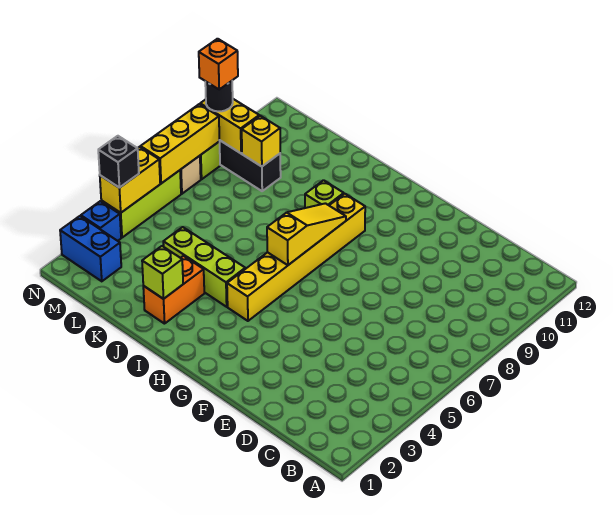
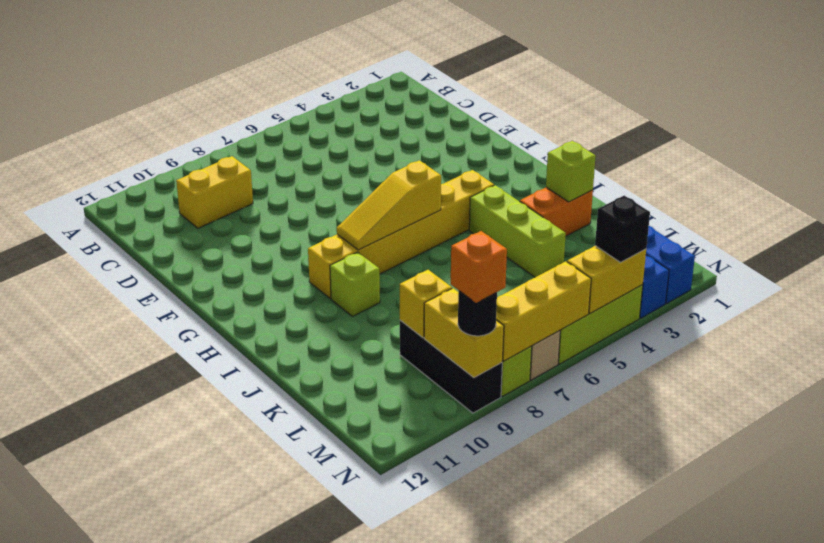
none -> yellow brick C9:C10 level 1

